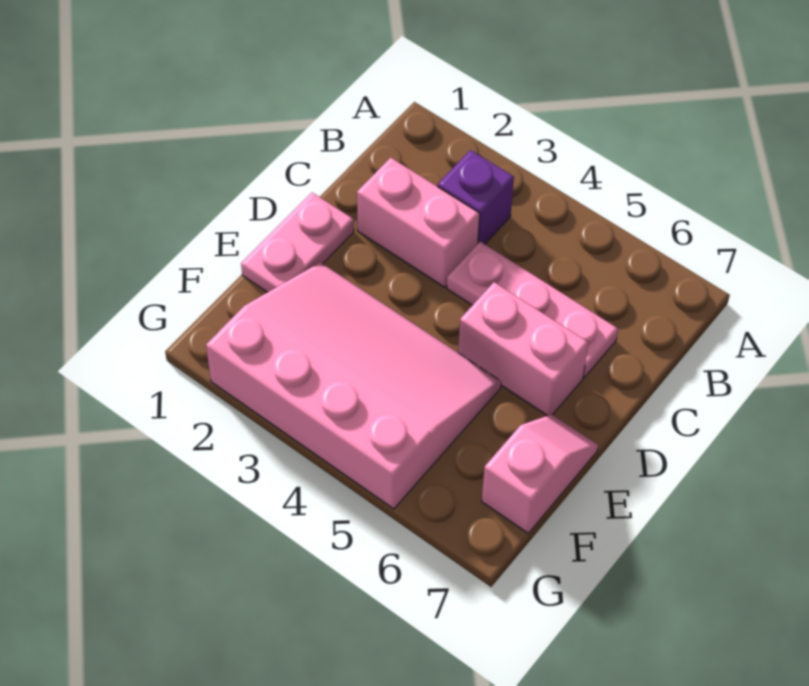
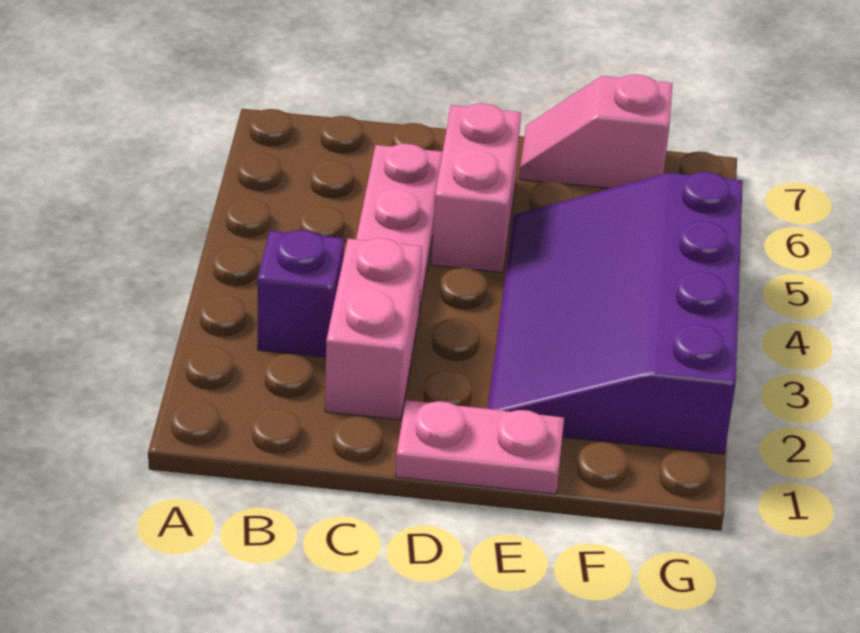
pink slope E2:G5 level 1 top G -> purple slope E2:G5 level 1 top G

